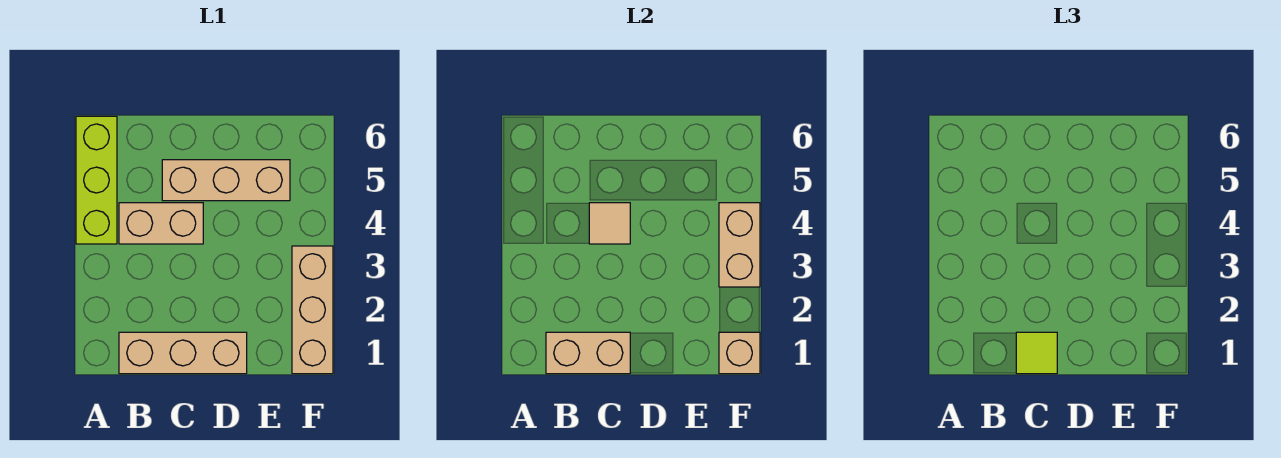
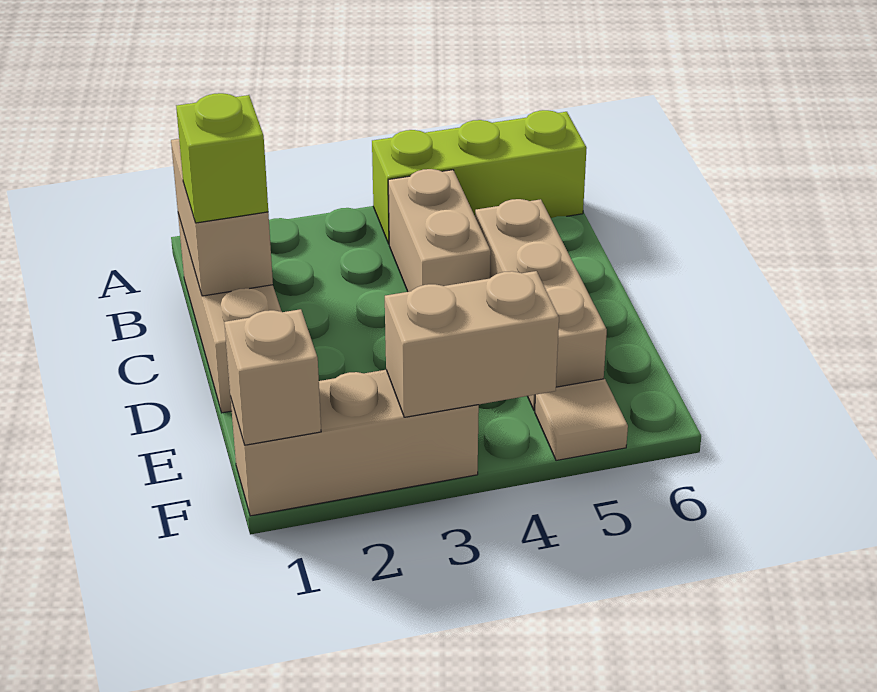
lime tile C1 level 3 -> lime brick C1 level 3
tan tile C4 level 2 -> tan tile F5 level 1

